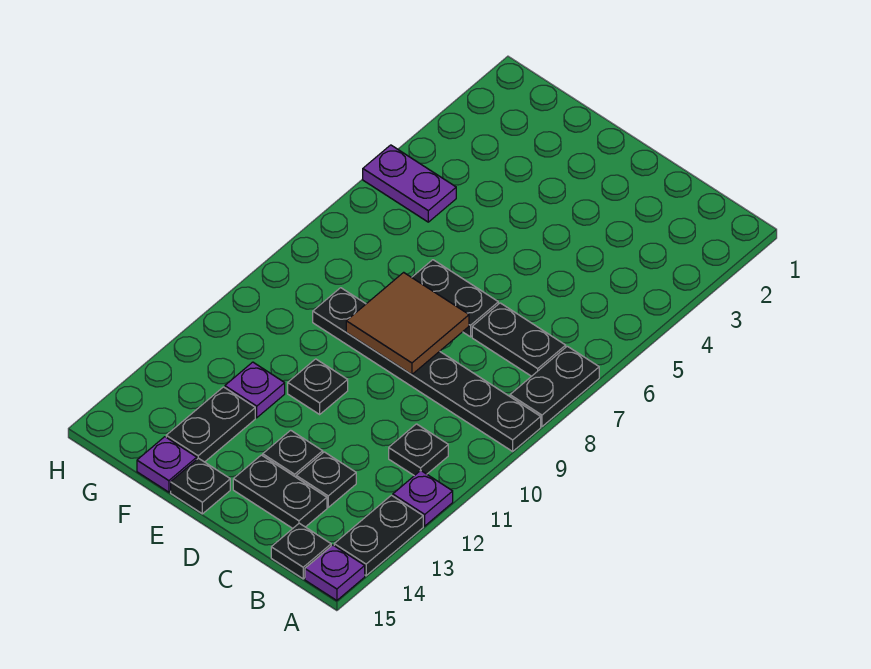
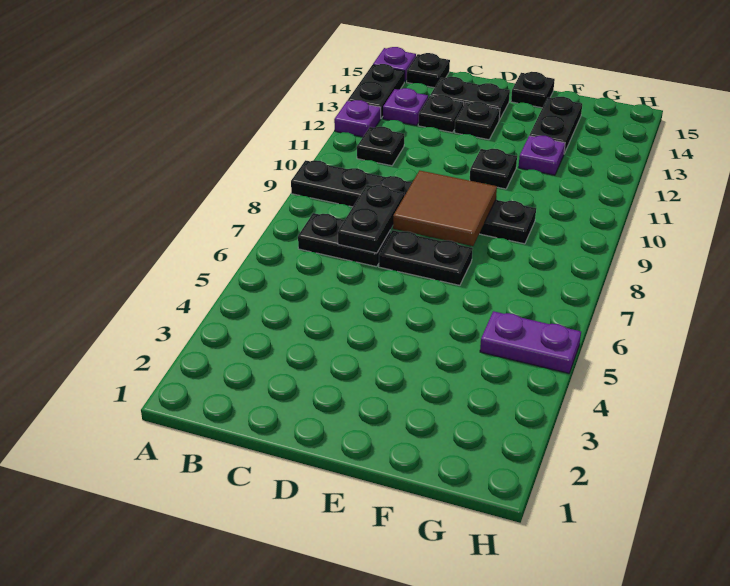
black plate A7:A8 level 1 -> black plate C7:C8 level 2
purple plate F15 level 1 -> purple plate B13 level 1

